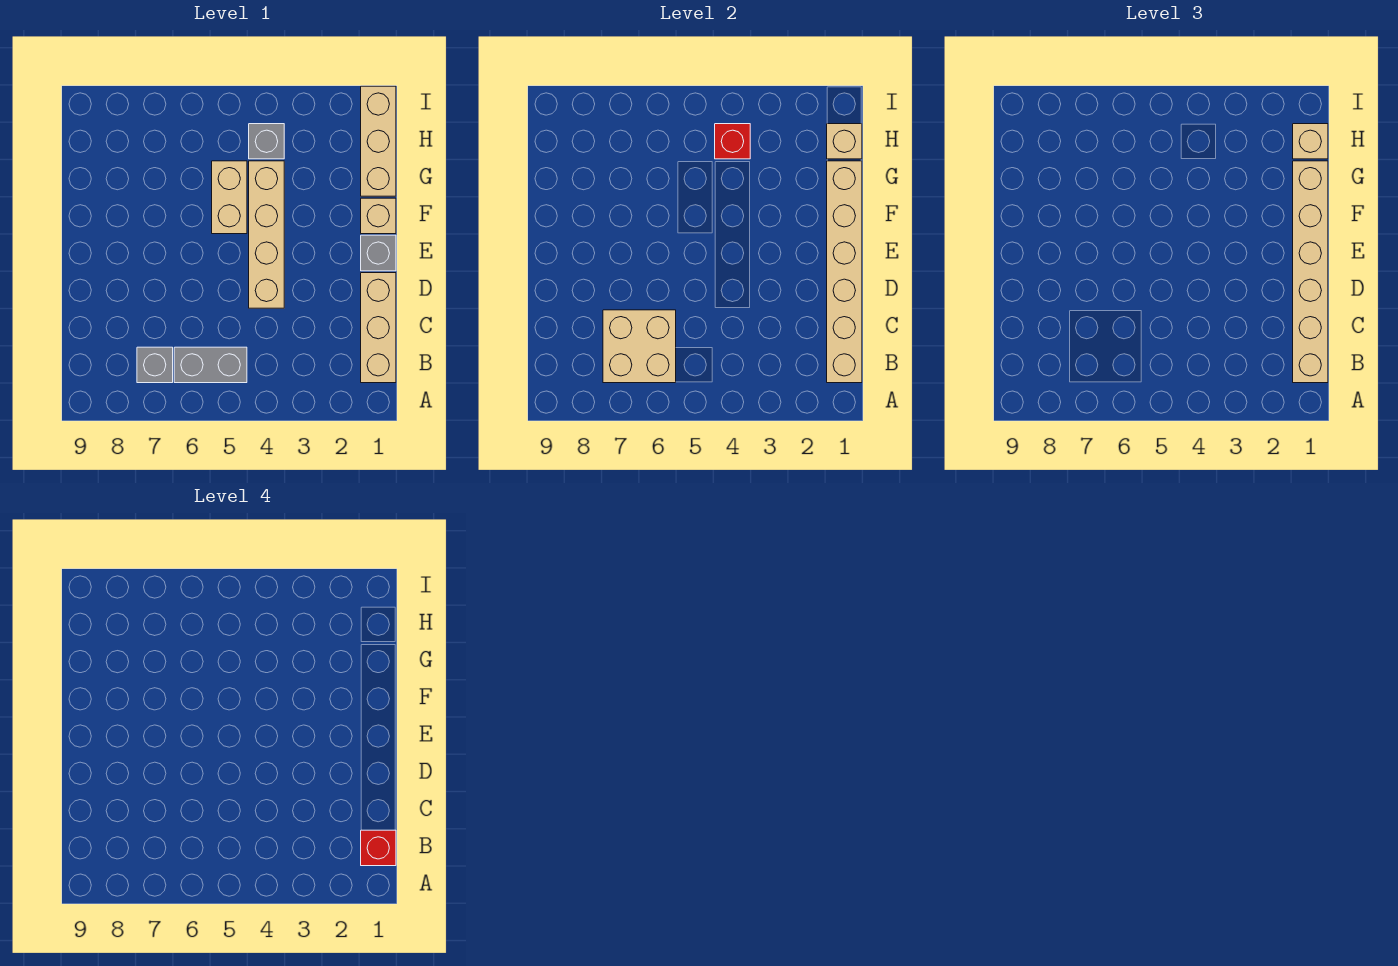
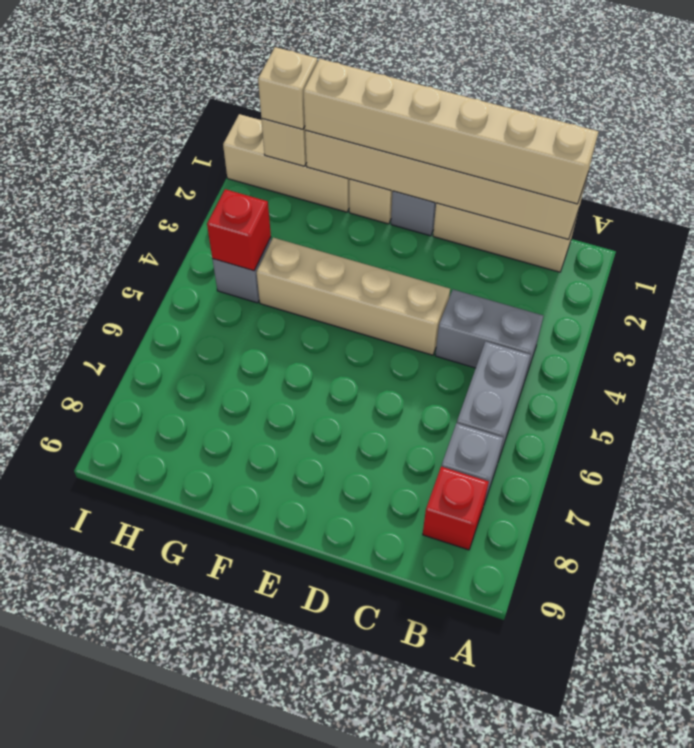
red brick B1 level 4 -> red brick B8 level 1
none -> grey brick B4:C4 level 1
tan brick B6:C7 level 2 -> none
tan brick F5:G5 level 1 -> none

